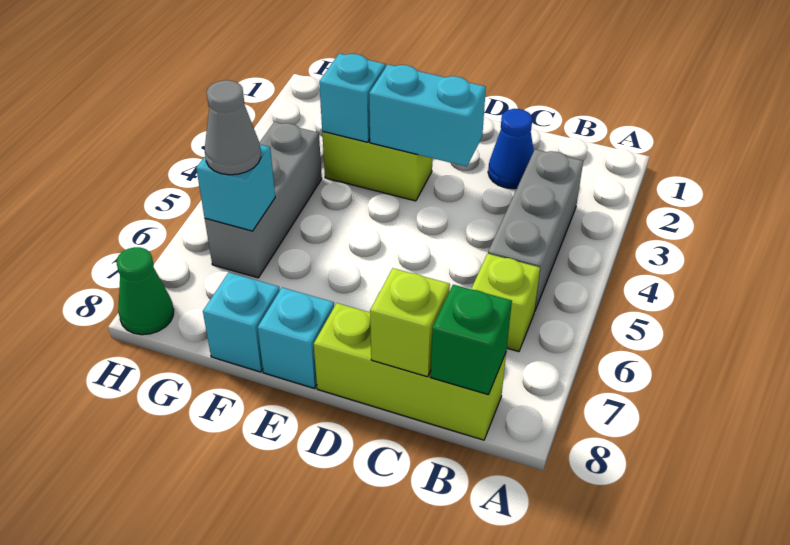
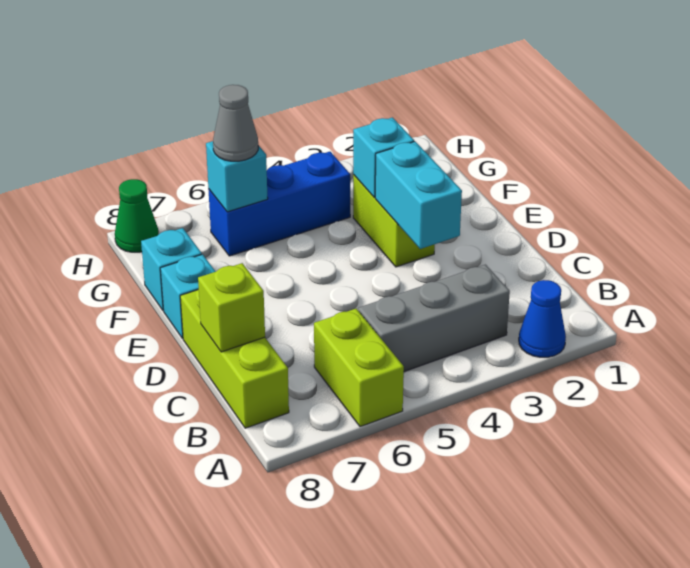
lime brick B6 level 1 -> lime brick A6:B6 level 1
green brick B8 level 2 -> none
blue cone C2 level 1 -> blue cone A2 level 1
grey brick G4:G6 level 1 -> blue brick G4:G6 level 1

